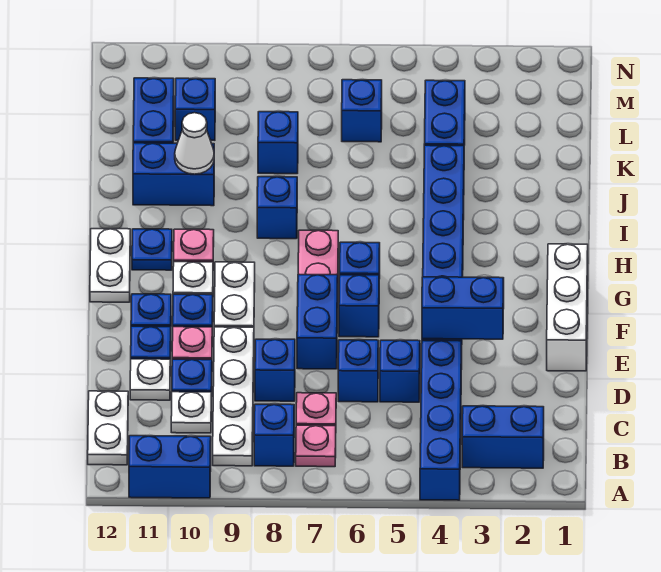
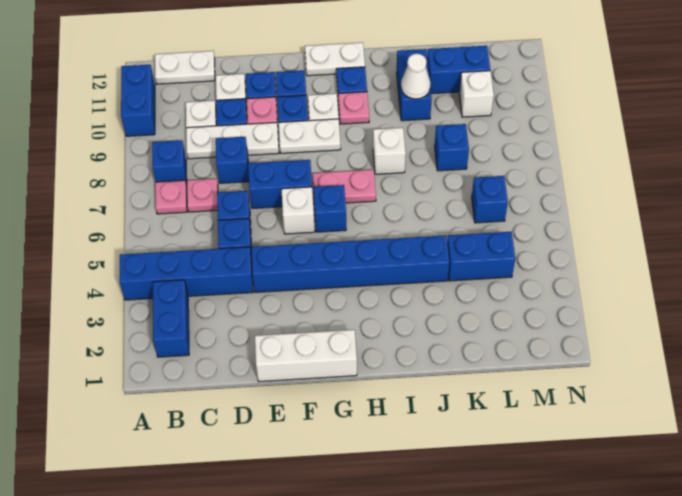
white plate B9:E9 level 1 -> white plate C9:E9 level 1
blue brick E3:E4 level 2 -> none
blue brick F6 level 1 -> white brick F6 level 1
blue brick I8 level 1 -> white brick I8 level 1
blue brick L10 level 1 -> white brick L10 level 1

